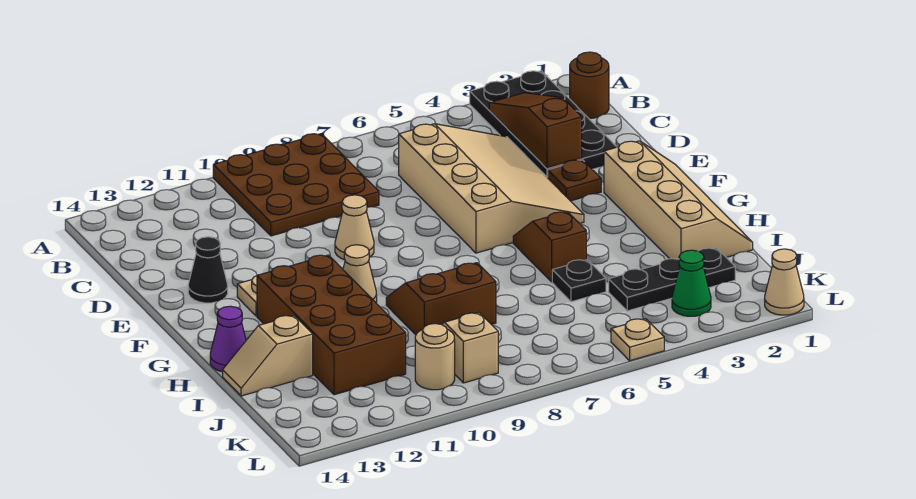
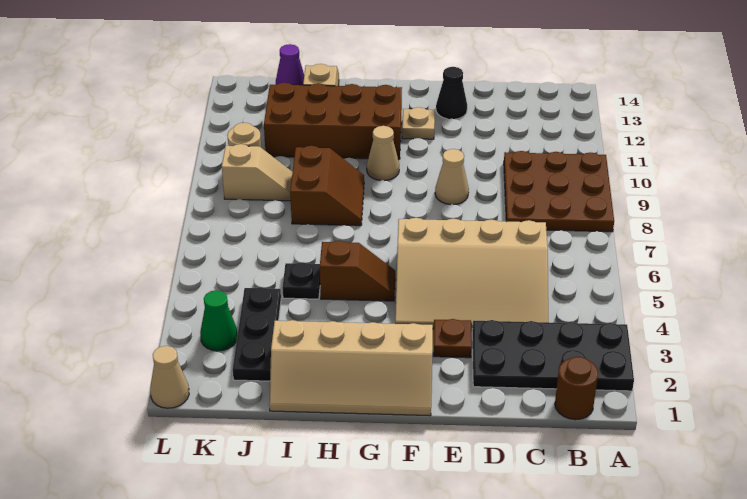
brown slope B3:D3 level 2 top D -> none
purple cone H14 level 1 -> purple cone J14 level 1
tan plate L5 level 1 -> none

